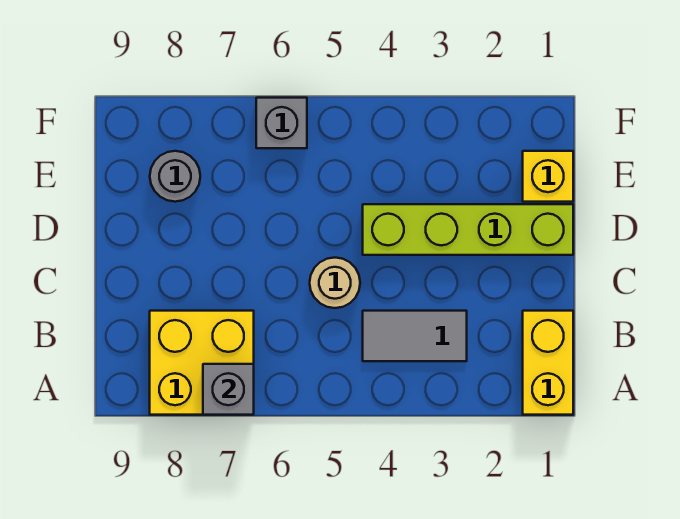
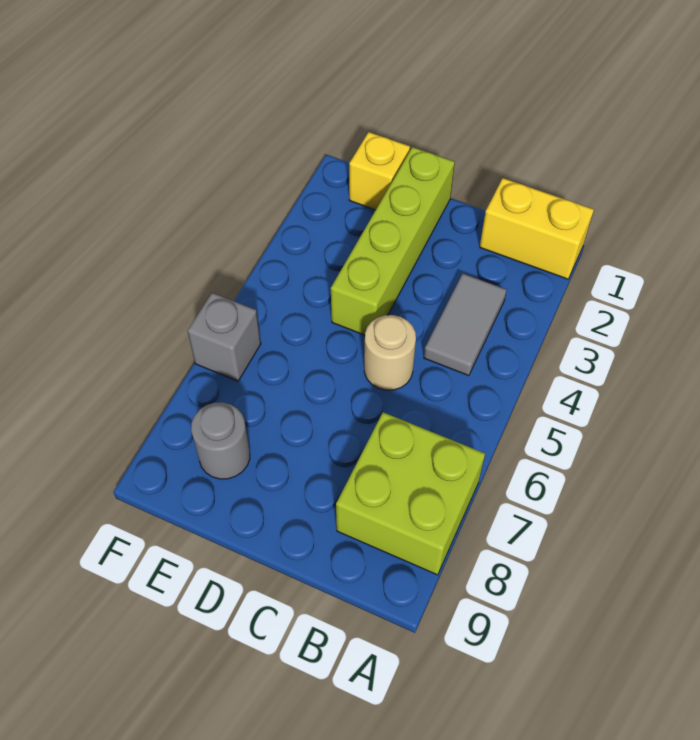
yellow brick A7:B8 level 1 -> lime brick A7:B8 level 1
grey brick A7 level 2 -> none

